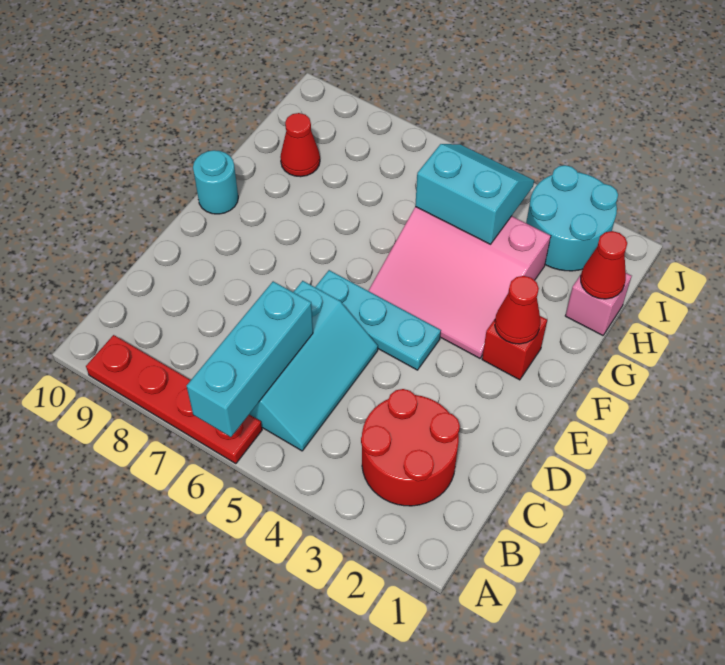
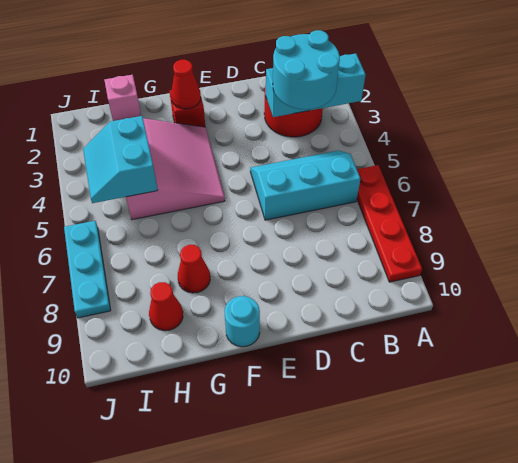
cyan brick A6:C6 level 2 -> cyan brick A3:C3 level 2
cyan plate E4:E6 level 1 -> cyan plate J6:J8 level 1
red cone H1 level 2 -> red cone G8 level 1
cyan round brick I2:J3 level 1 -> cyan round brick B3:C4 level 3

